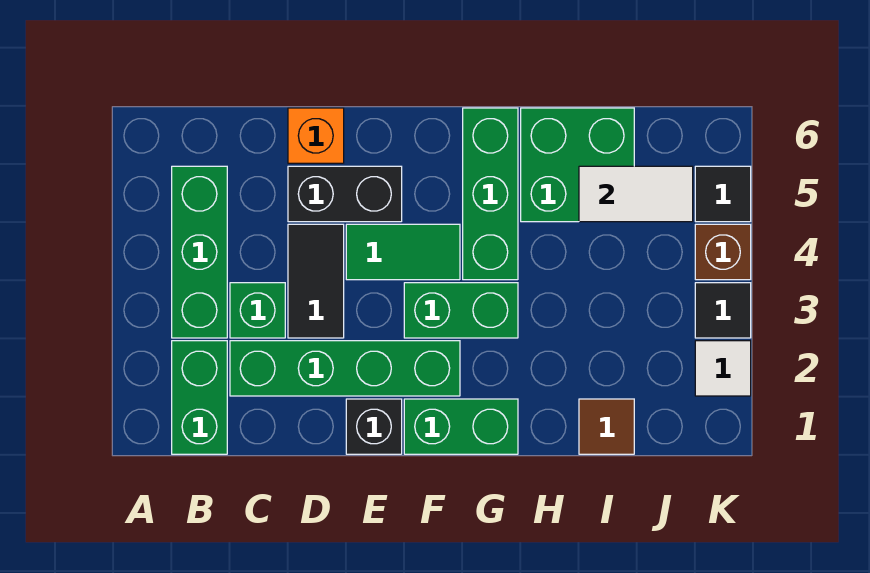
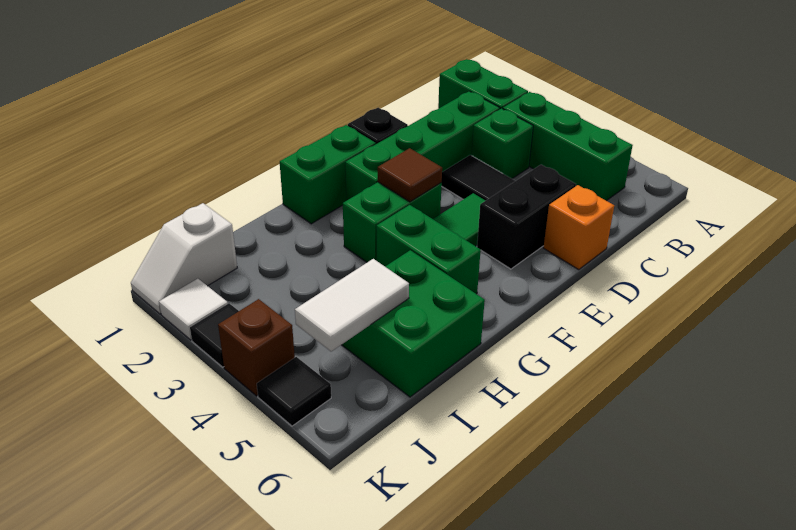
green brick G4:G6 level 1 -> green brick G4:G5 level 1
brown tile I1 level 1 -> brown tile F3 level 2
none -> white slope J1:K1 level 1 top J

